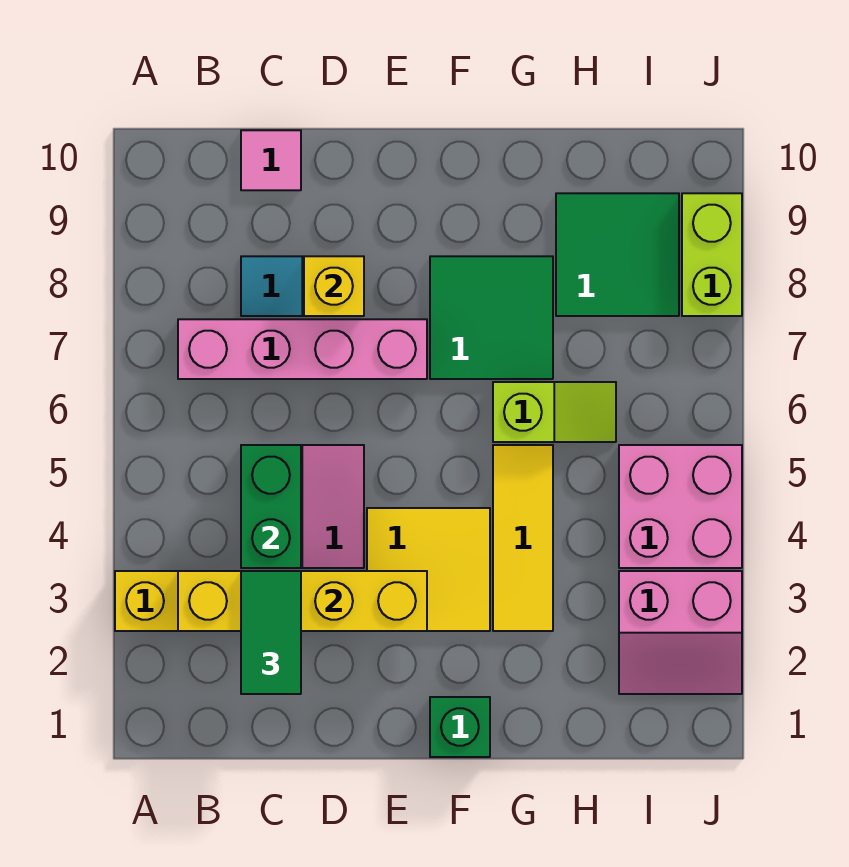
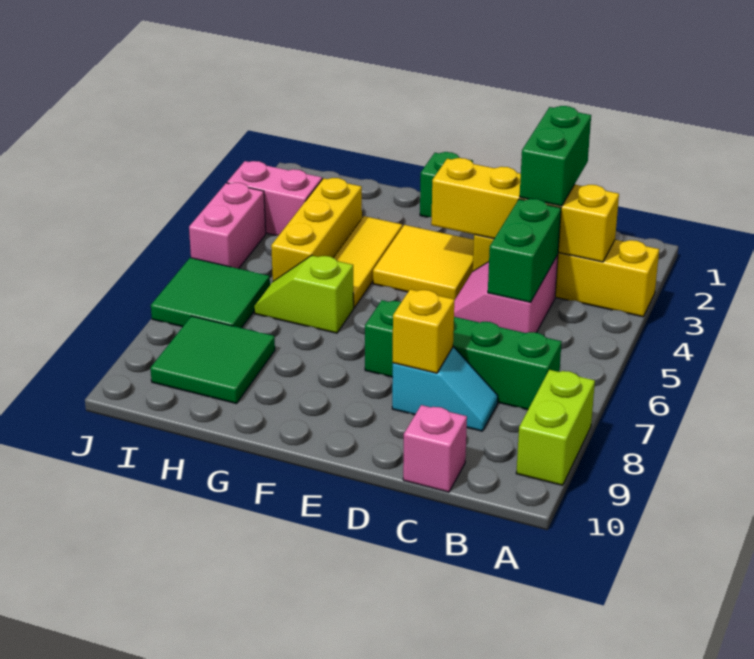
pink brick B7:E7 level 1 -> green brick B7:E7 level 1
green tile C2:C3 level 3 -> green brick C2:C3 level 3
pink tile C10 level 1 -> pink brick C10 level 1
green tile F7:G8 level 1 -> green tile I6:J7 level 1
none -> yellow brick H3:H5 level 1
pink brick I4:J5 level 1 -> pink brick J4:J5 level 1
lime brick J8:J9 level 1 -> lime brick A8:A9 level 1

